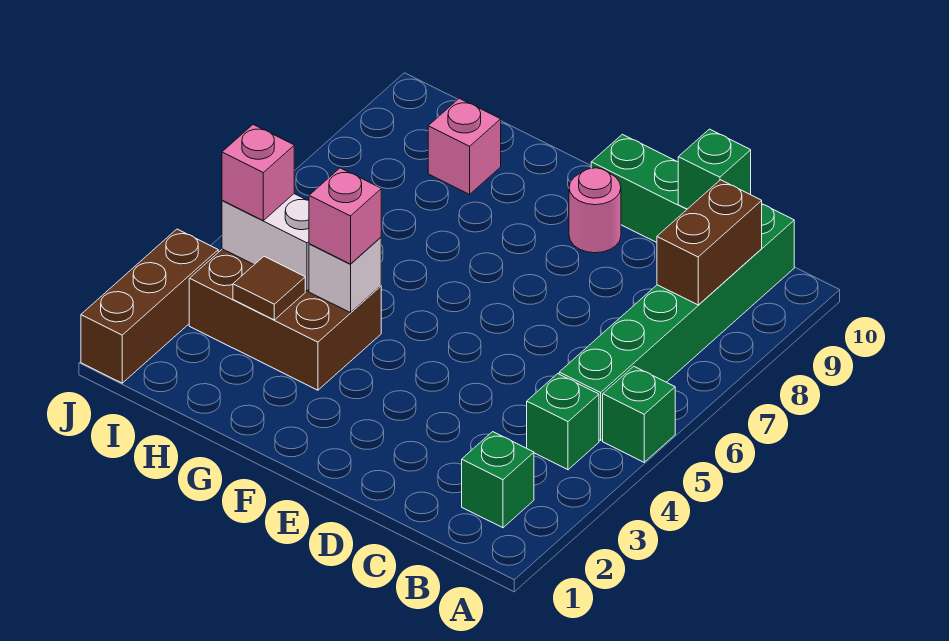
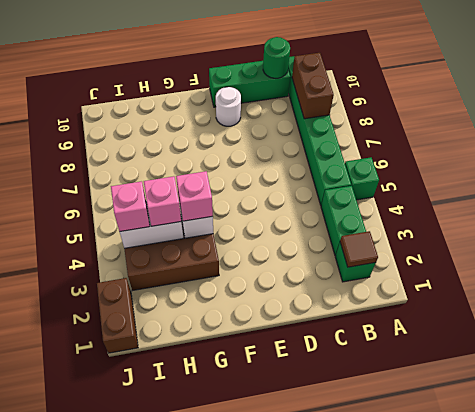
green brick B4 level 1 -> green brick B3:B4 level 1
green brick C10 level 2 -> green round brick C10 level 2
pink round brick E9 level 1 -> white round brick E9 level 1
brown tile H3 level 2 -> brown tile B2 level 2
pink brick H9 level 1 -> pink brick H4 level 3
brown brick J1:J3 level 1 -> brown brick J1:J2 level 1

